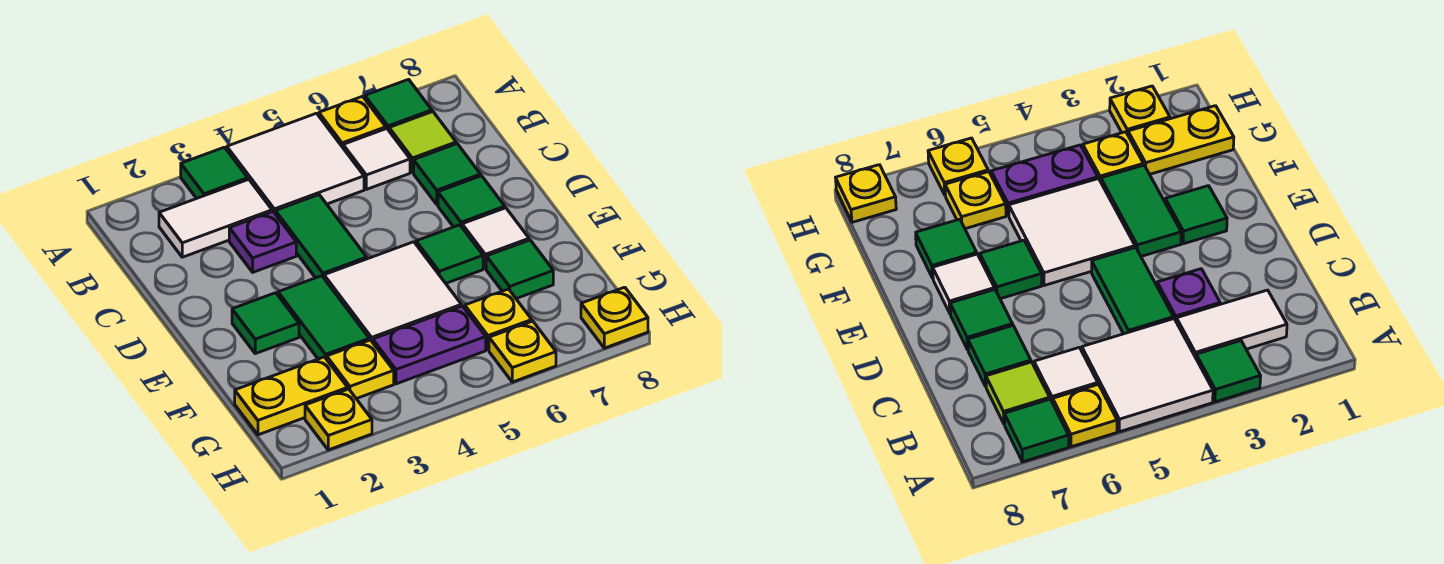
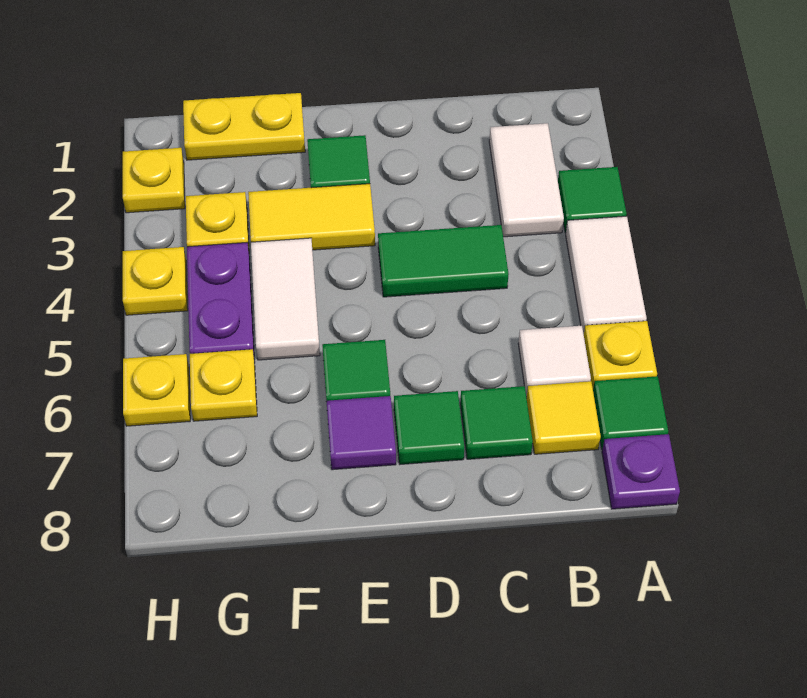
white tile A4:B5 level 1 -> white tile A4:A5 level 1
lime tile B7 level 1 -> yellow tile B7 level 1
purple plate C3 level 1 -> purple plate A8 level 1
green tile E3:F3 level 1 -> yellow tile E3:F3 level 1
white tile E4:F5 level 1 -> white tile F4:F5 level 1
white tile E7 level 1 -> purple tile E7 level 1
green tile F7 level 1 -> none
yellow plate G1:G2 level 1 -> yellow plate F1:G1 level 1
yellow plate H8 level 1 -> yellow plate H4 level 1

